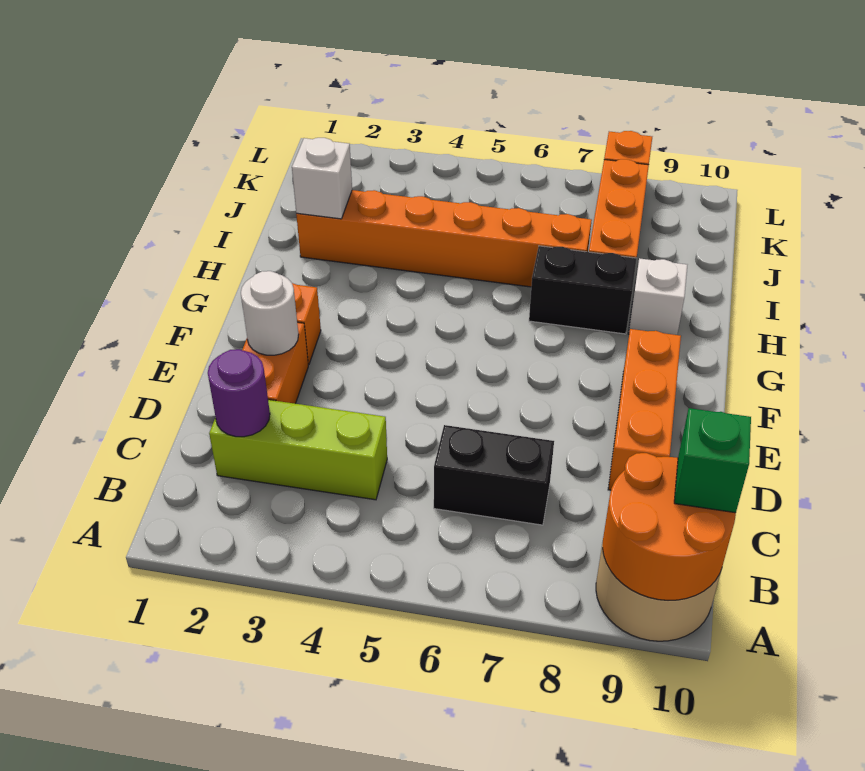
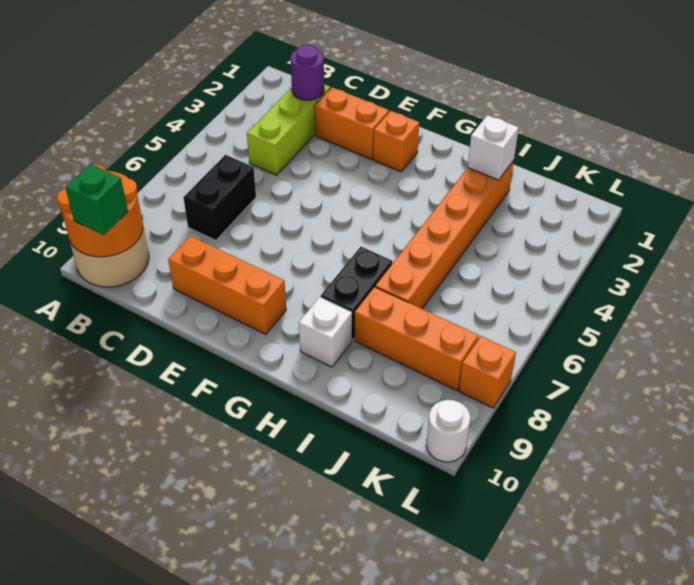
white round brick E2 level 2 -> white round brick L10 level 1

